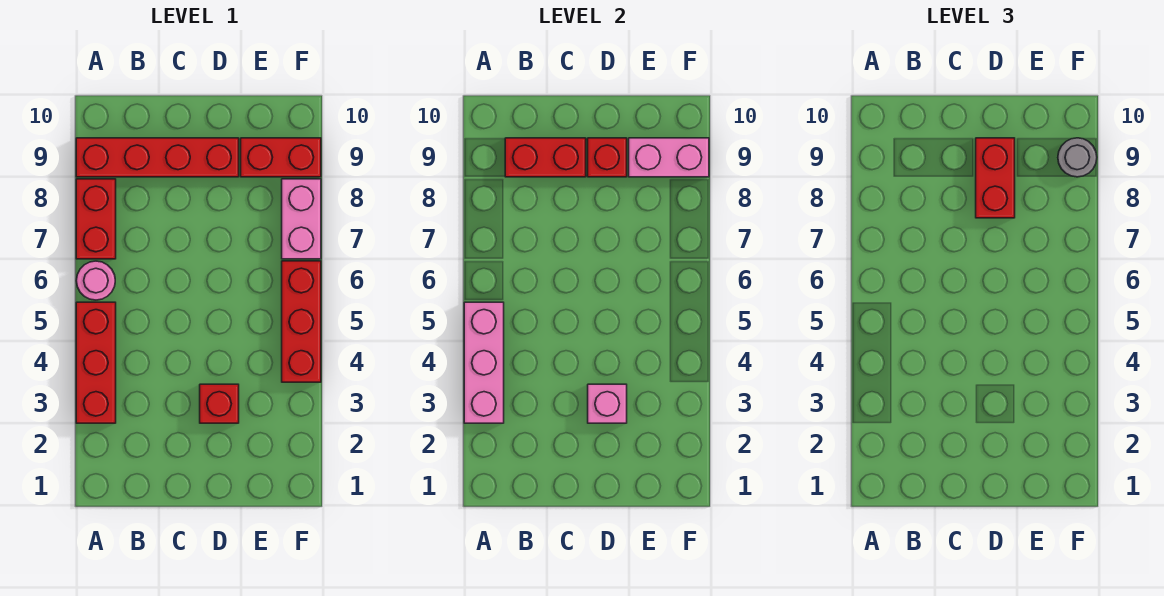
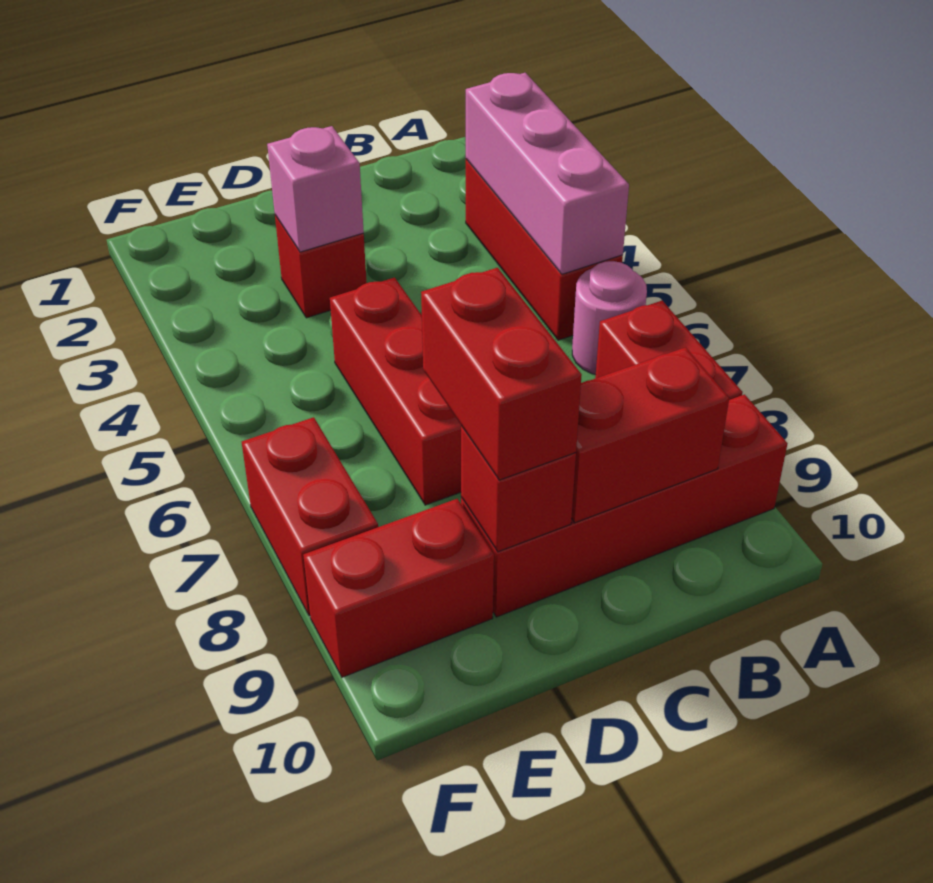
pink brick E9:F9 level 2 -> none
red brick F4:F6 level 1 -> red brick D5:D7 level 1
pink brick F7:F8 level 1 -> red brick F7:F8 level 1
grey round brick F9 level 3 -> none

